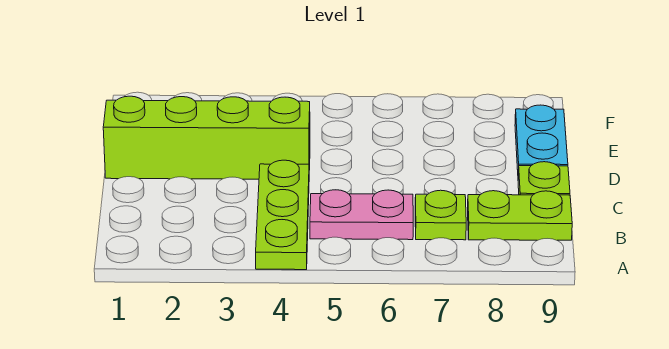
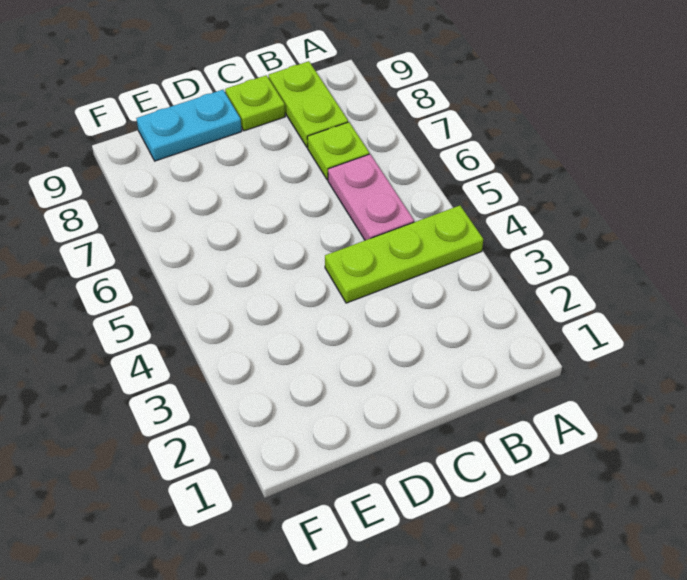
lime brick D1:D4 level 1 -> none

